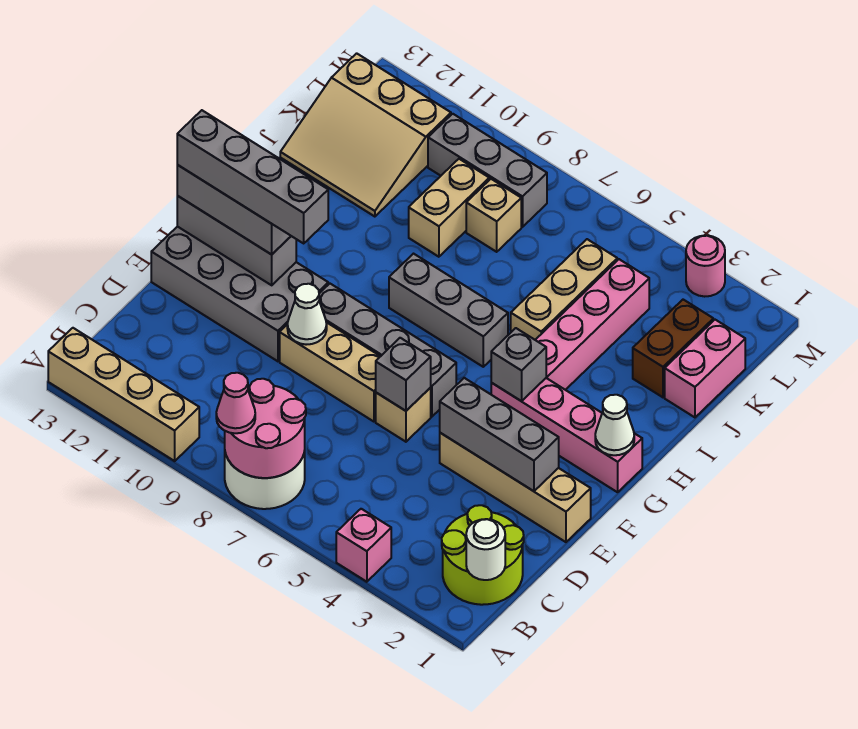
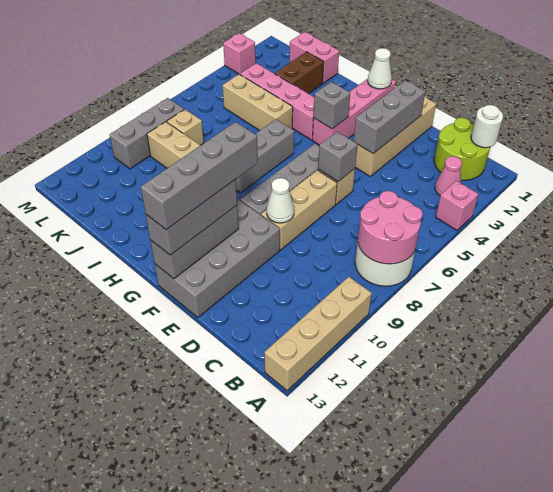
pink cone A8 level 3 -> pink cone B3 level 1
brown brick J2:K2 level 1 -> brown brick J2:J3 level 1
tan slope J11:L13 level 1 top L -> none
pink round brick M3 level 1 -> pink brick M3 level 1

